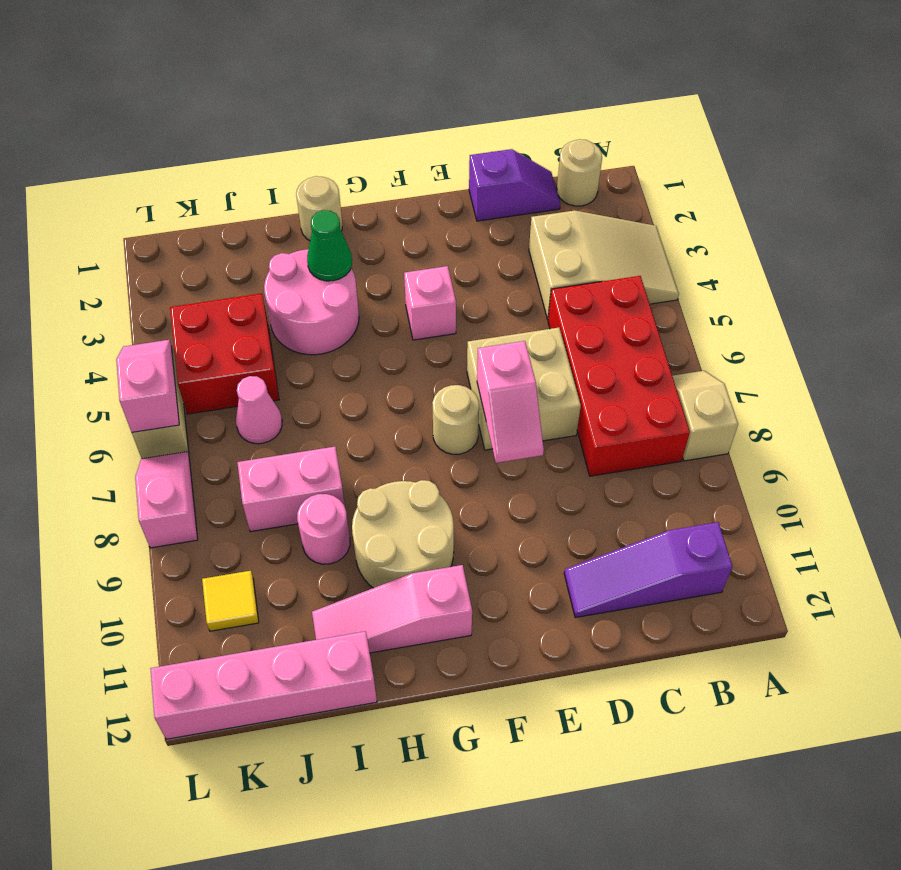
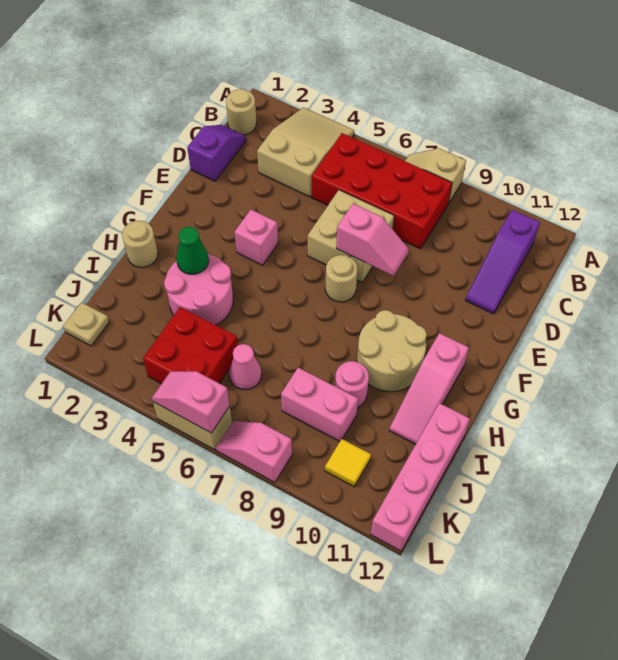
pink brick I8:J8 level 1 -> pink brick J8:J9 level 1
none -> tan plate K1 level 1

